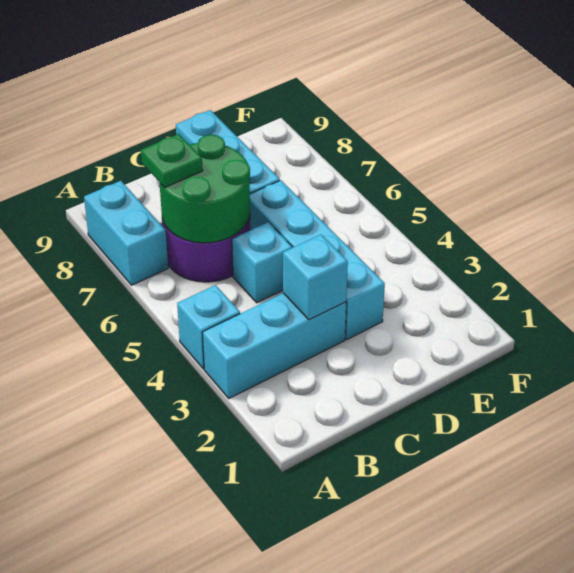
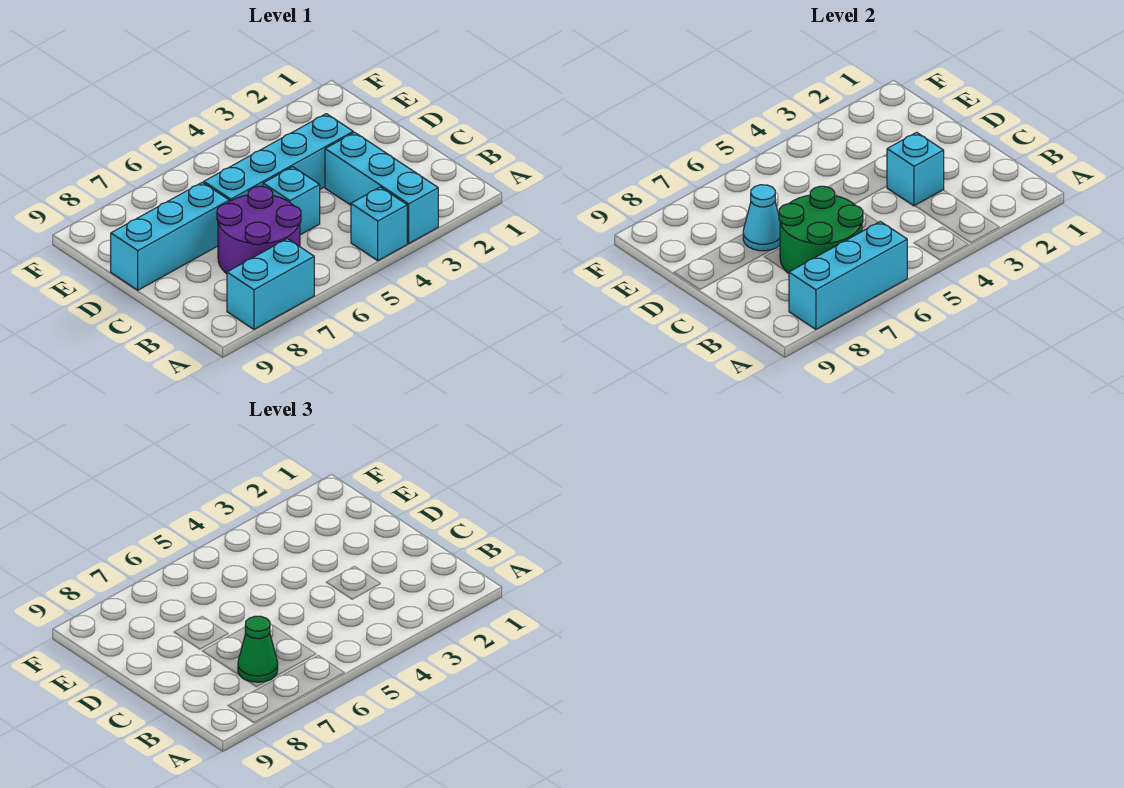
none -> cyan brick A6:A8 level 2
green plate B7 level 3 -> green cone B7 level 3
none -> cyan cone D7 level 2

